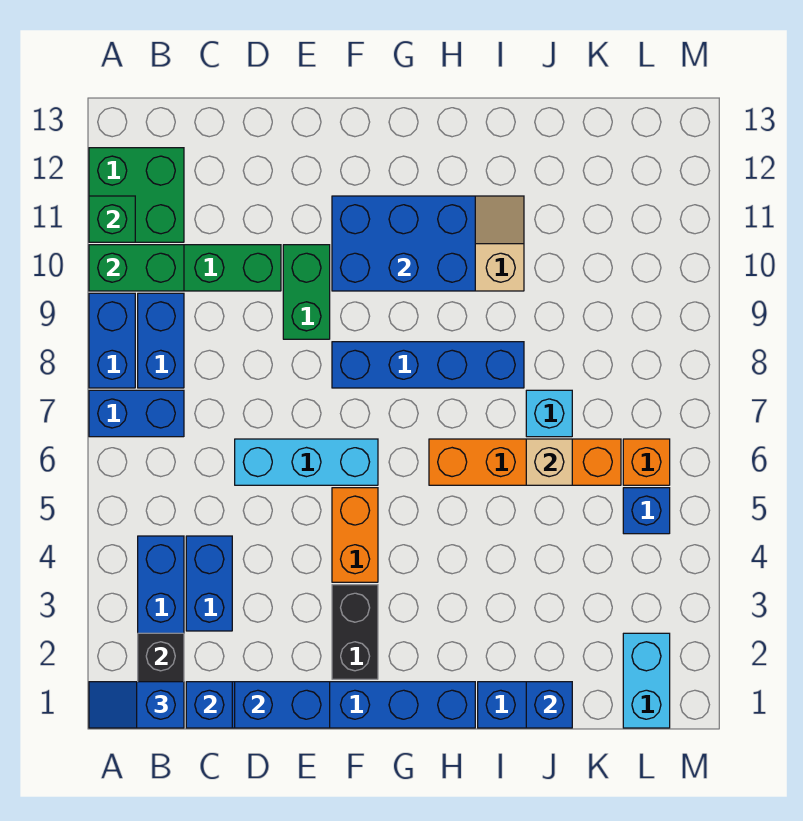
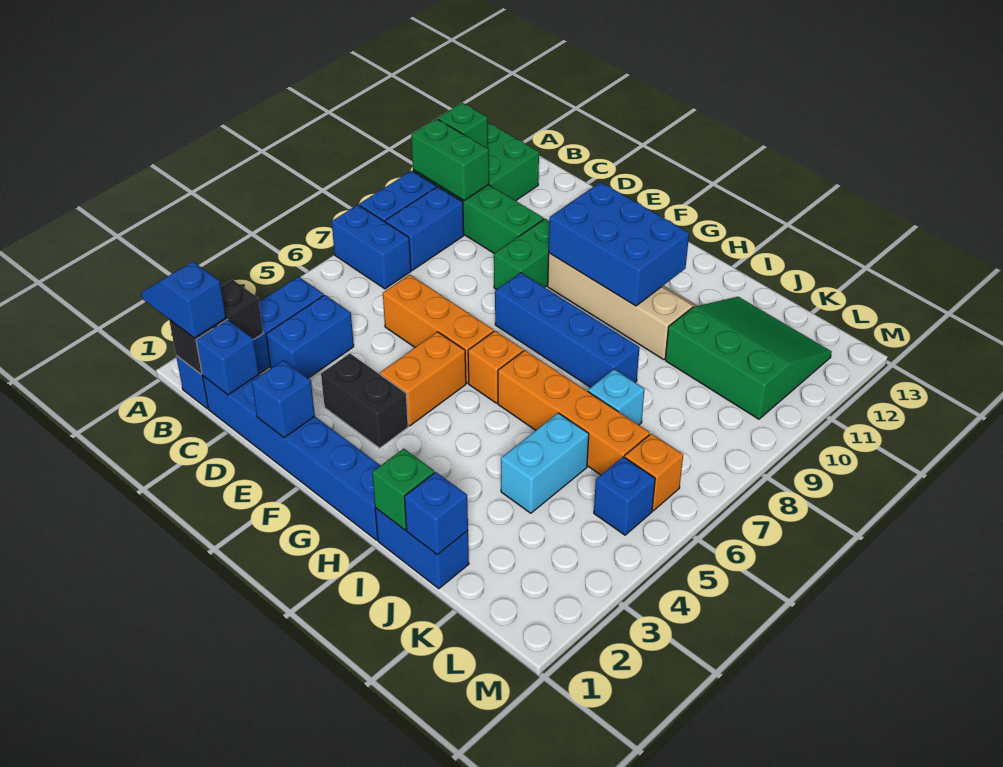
blue brick D1:E1 level 2 -> blue brick E1 level 2
cyan brick D6:F6 level 1 -> orange brick D6:F6 level 1
black brick F2:F3 level 1 -> black brick E3:F3 level 1
none -> orange brick G6 level 1
none -> green brick I1 level 2
tan brick J6 level 2 -> none
none -> green slope J10:L12 level 1 top 10
cyan brick L1:L2 level 1 -> cyan brick J4:J5 level 1

